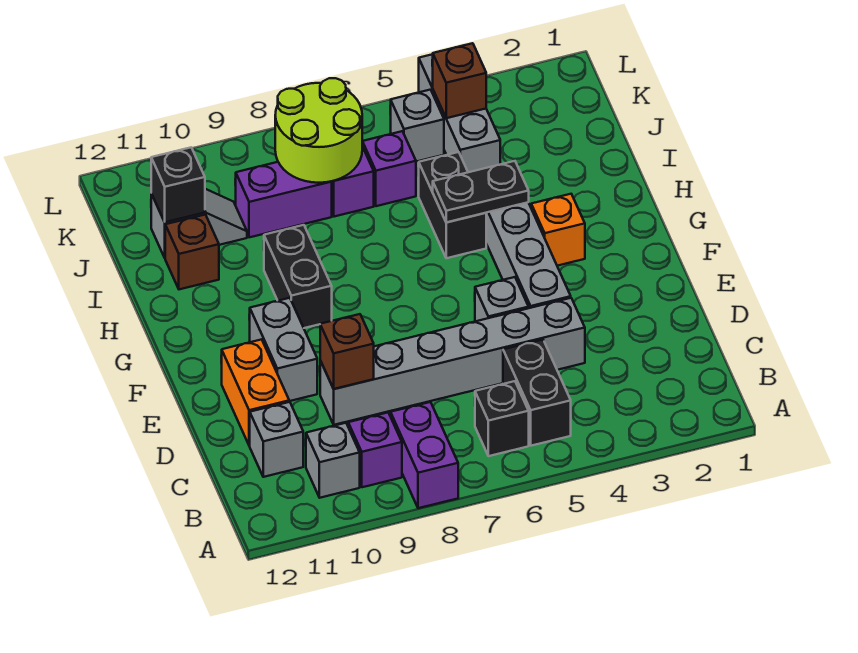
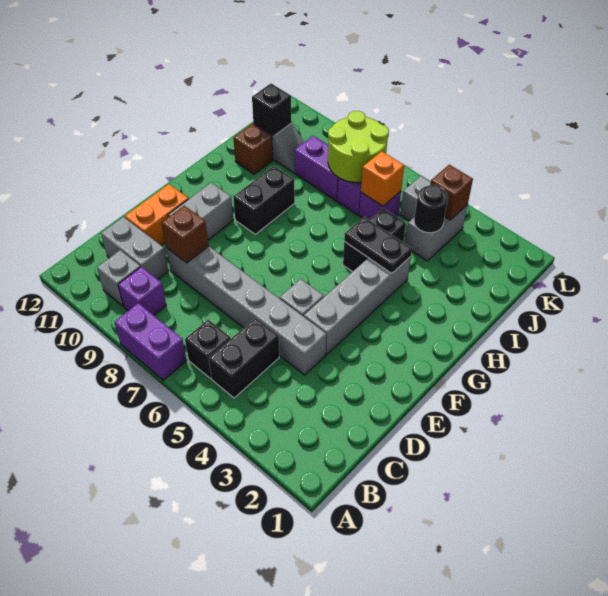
purple brick A8:B8 level 1 -> purple brick A7:A8 level 1
grey brick C11 level 1 -> grey brick C10:C11 level 1
orange brick G3 level 1 -> orange brick J6 level 2
grey brick J4:L4 level 1 -> grey brick J4:K4 level 1
none -> black round brick J4 level 2

